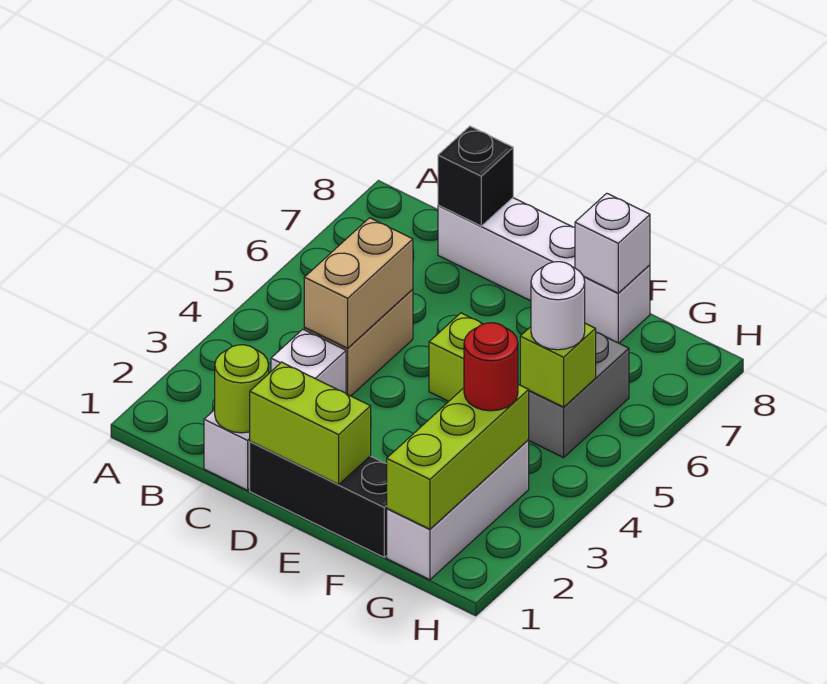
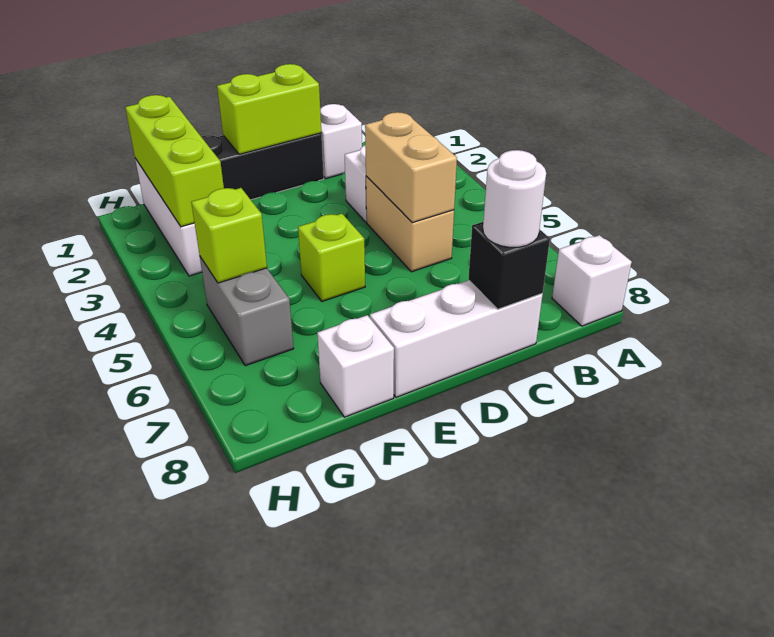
lime round brick C1 level 2 -> none
white brick F8 level 2 -> white brick A8 level 1
red round brick G3 level 3 -> none
white round brick G5 level 3 -> white round brick C8 level 3

